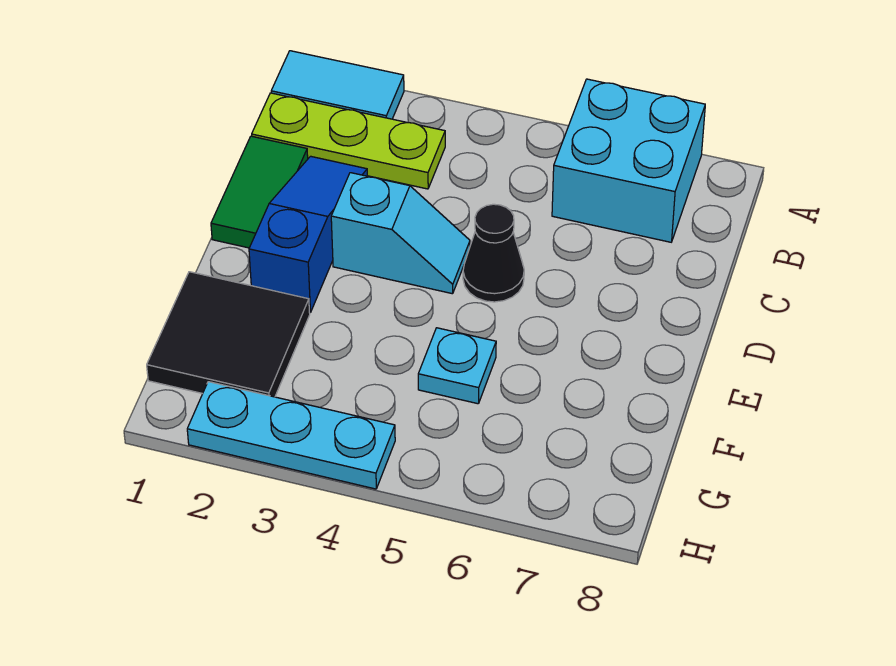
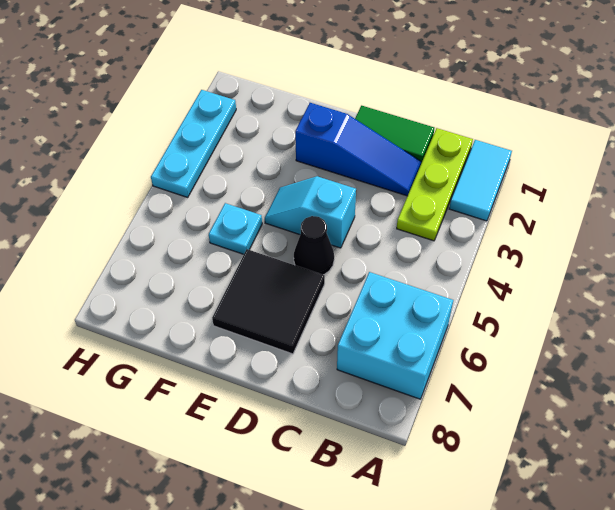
cyan slope D3:D4 level 1 top 3 -> cyan slope D4:E4 level 1 top D
black tile F1:G2 level 1 -> black tile D6:E7 level 1

